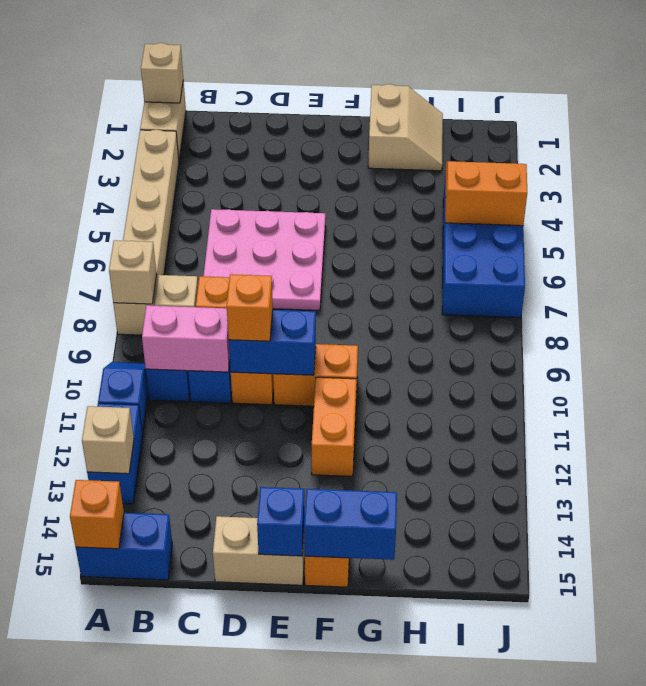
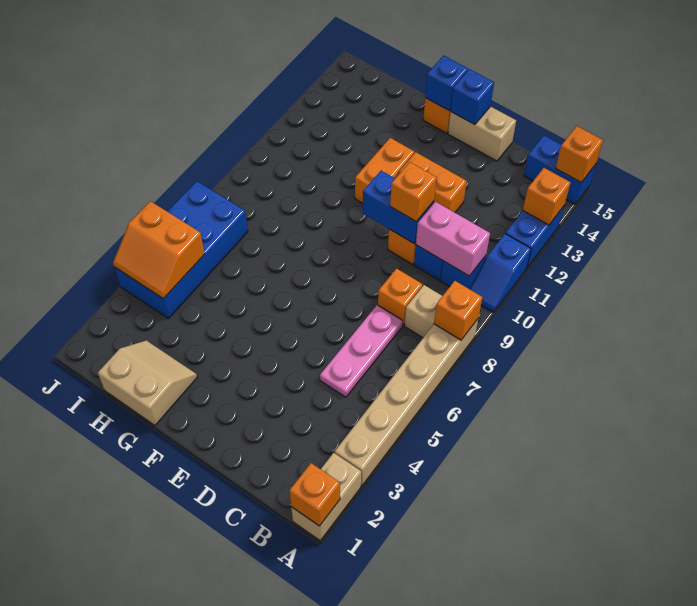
tan brick A1 level 2 -> orange brick A1 level 2
tan brick A8 level 2 -> orange brick A8 level 2
tan brick A13 level 2 -> orange brick A13 level 2
pink plate C5:E7 level 1 -> pink plate C5:C7 level 1
orange brick E10:F10 level 1 -> orange brick D12:E12 level 1
blue brick F15:G15 level 2 -> blue brick F15 level 2
tan slope G1:H2 level 1 top G -> tan slope G1:H2 level 1 top 1

